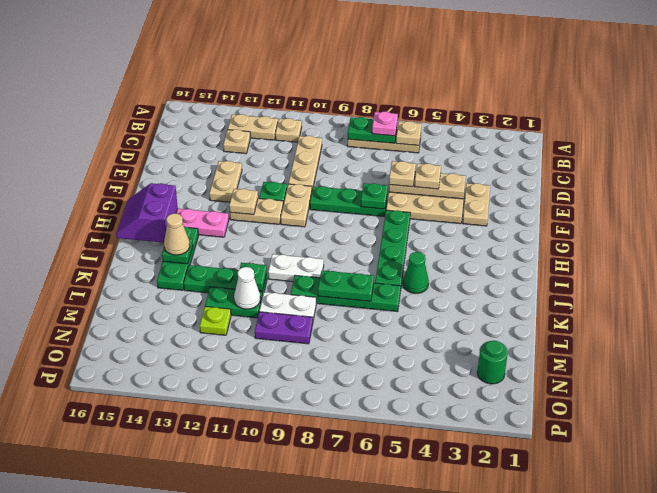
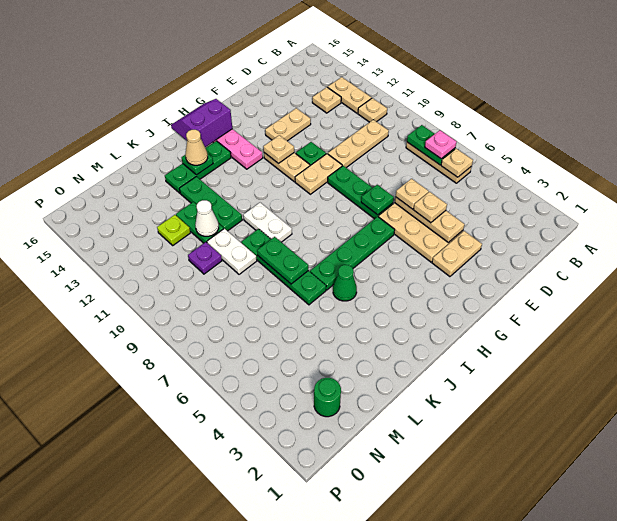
green plate K11 level 2 -> none
purple plate M9:M10 level 1 -> purple plate M10 level 1

